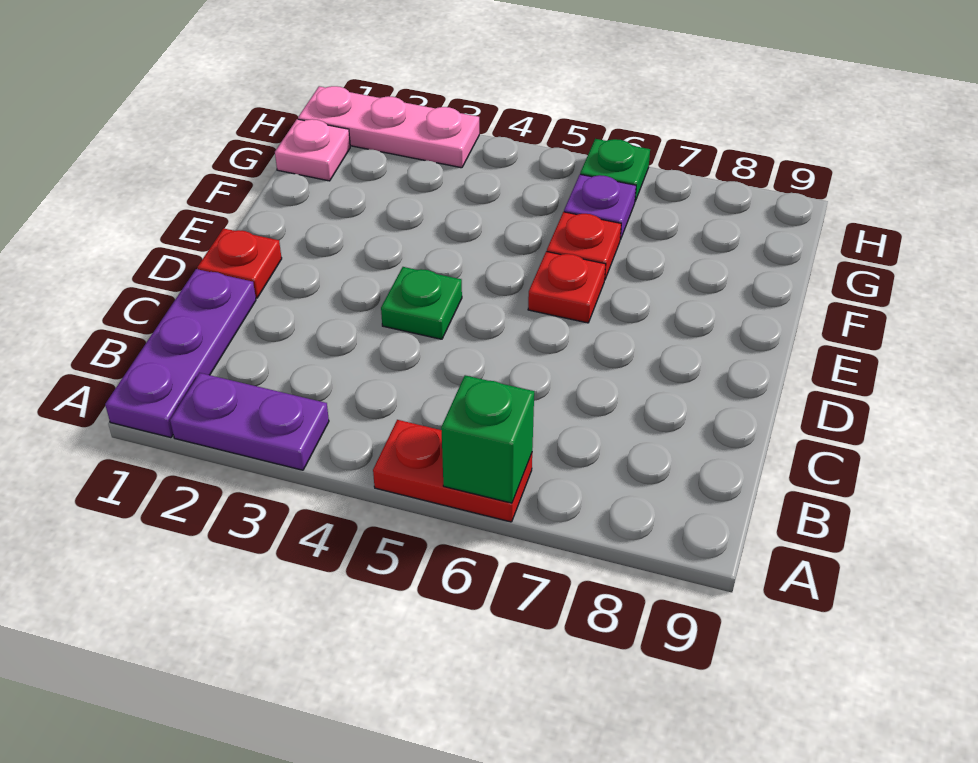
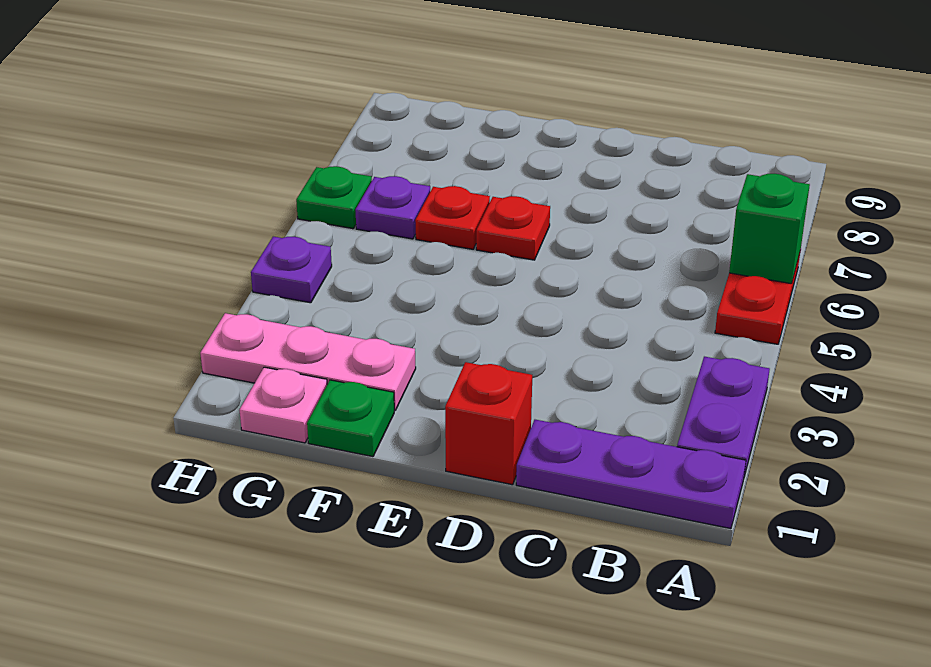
red plate D1 level 1 -> red brick D1 level 1
green plate D4 level 1 -> green plate F1 level 1
pink plate H1:H3 level 1 -> pink plate F2:H2 level 1
none -> purple plate H4 level 1

